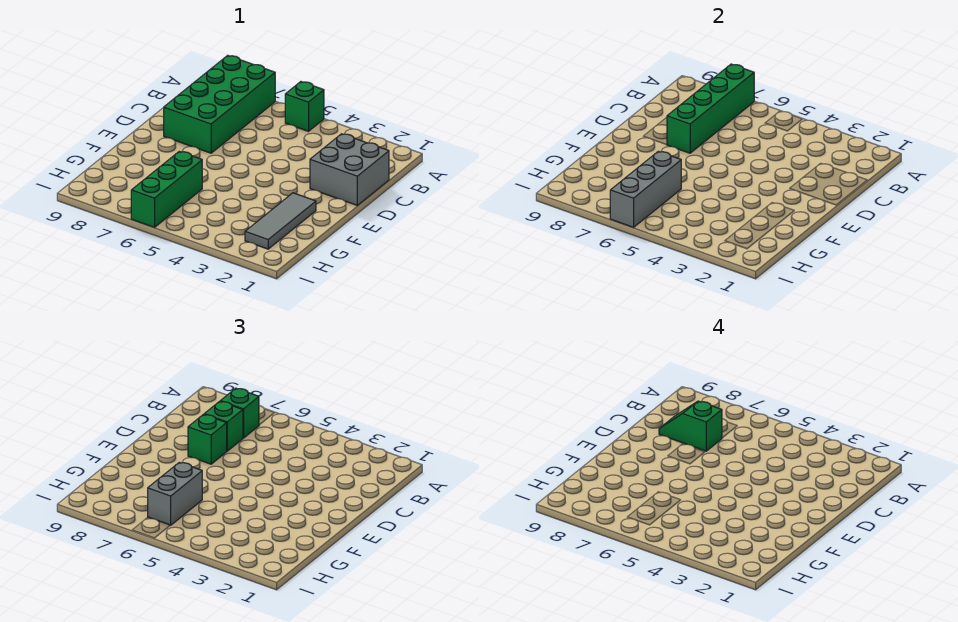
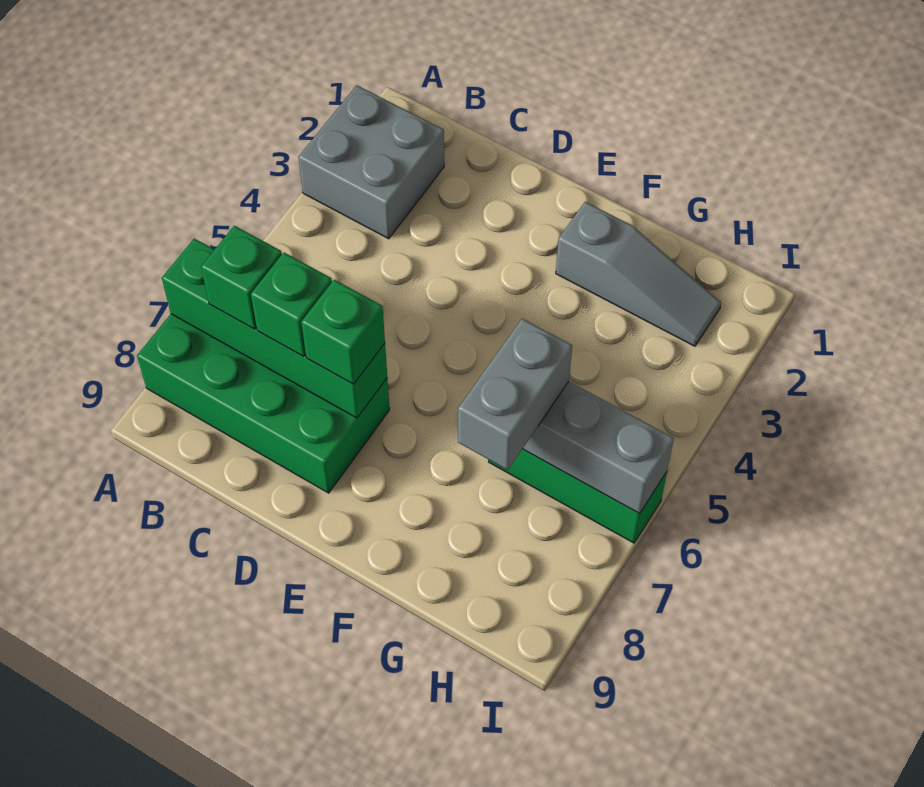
green brick A5 level 1 -> none
grey brick C1:D2 level 1 -> grey brick A2:B3 level 1
green slope C7:C8 level 4 top 7 -> none
grey tile F2:H2 level 1 -> grey slope F2:H2 level 1 top F
grey brick G6:H6 level 3 -> grey brick G6:G7 level 3

